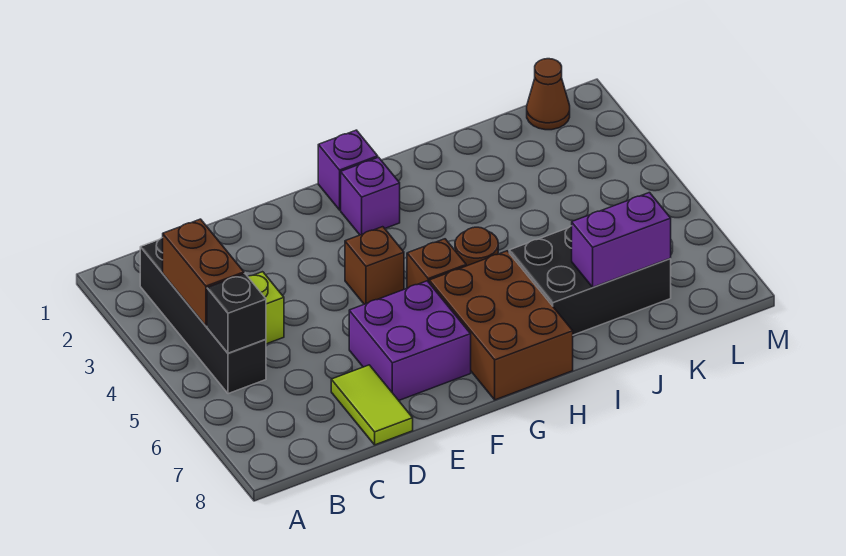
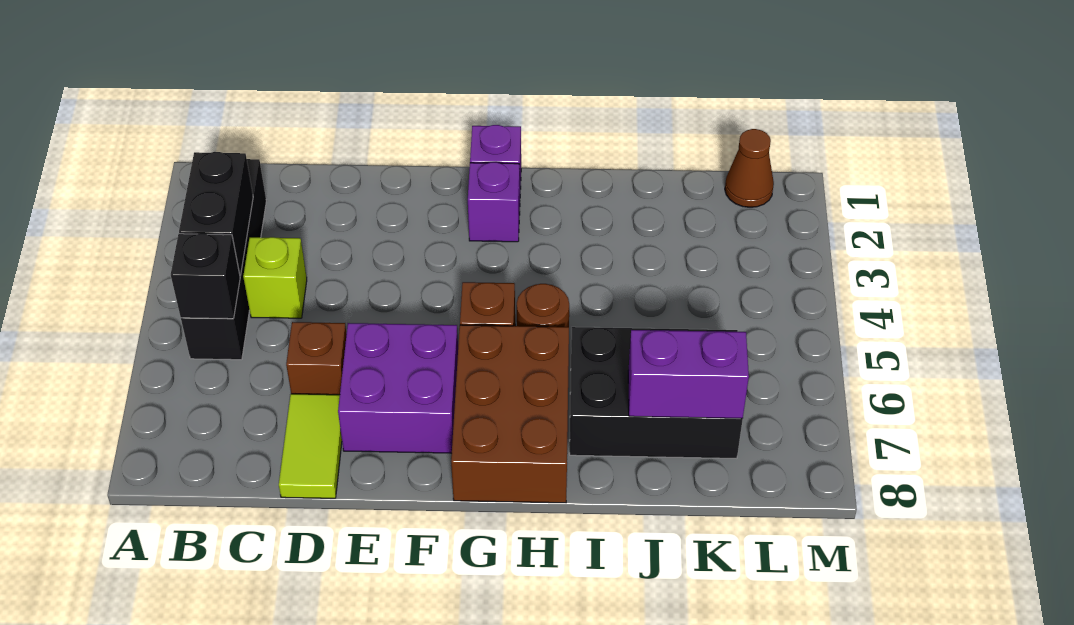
brown brick B3:B4 level 2 -> black brick B3:B4 level 2
brown brick F4 level 1 -> brown brick D6 level 1

